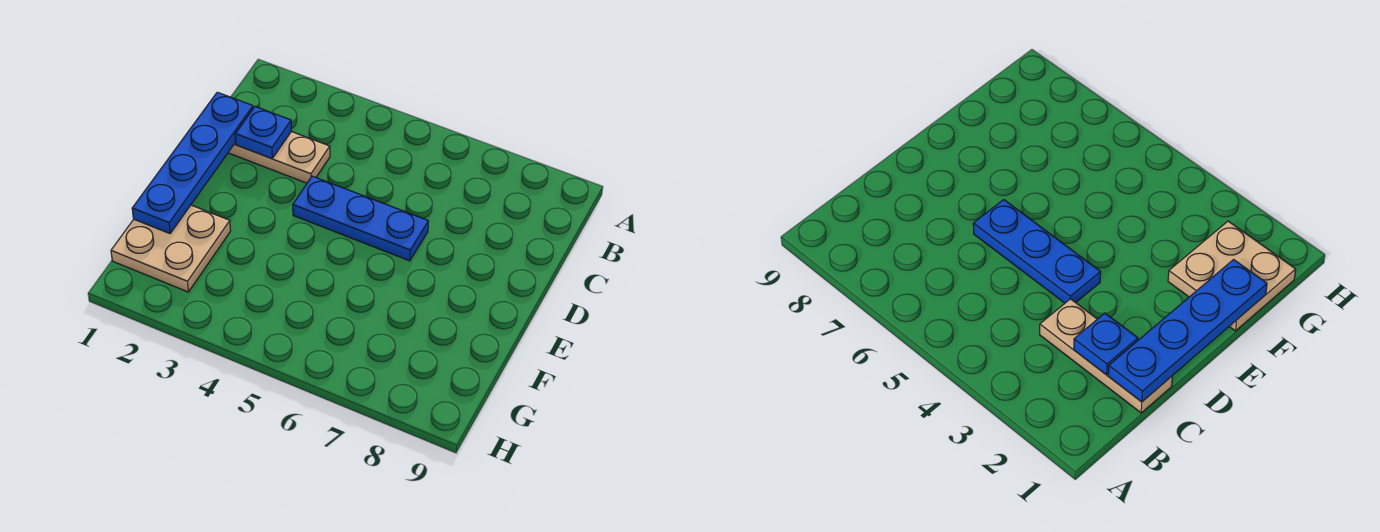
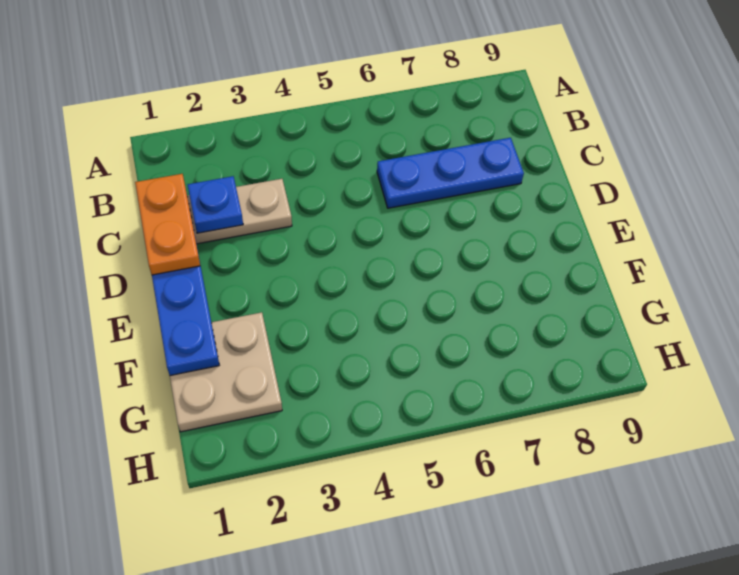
none -> orange plate C1:D1 level 3
blue plate D4:D6 level 1 -> blue plate C6:C8 level 1

